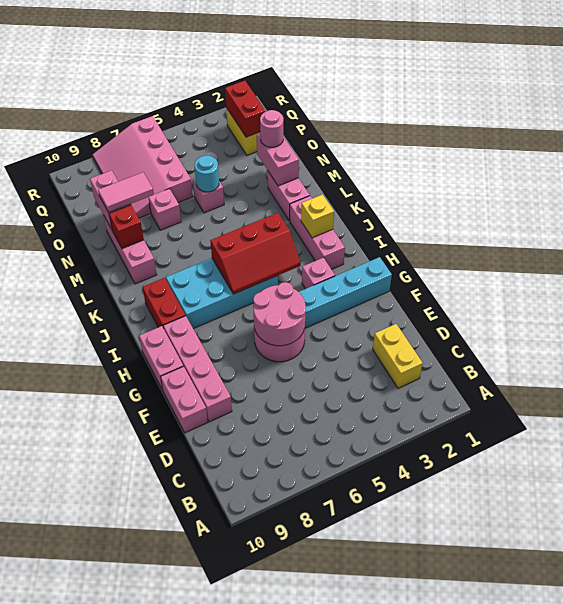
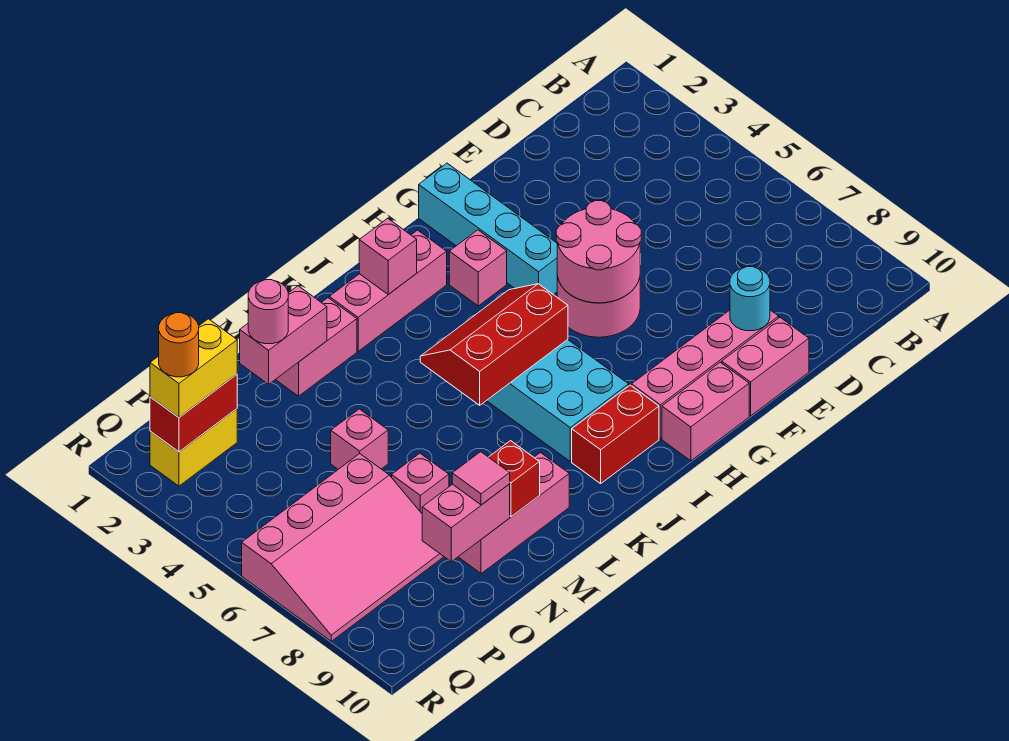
yellow brick C2:D2 level 1 -> yellow brick P2:Q2 level 3
red slope I4:J6 level 2 top J -> red slope I5:K6 level 2 top 6
yellow brick J2 level 2 -> pink brick J2 level 2
cyan round brick N5 level 2 -> cyan round brick E9 level 2
pink tile N8:N9 level 3 -> pink tile N9 level 3
none -> orange round brick Q2 level 4

